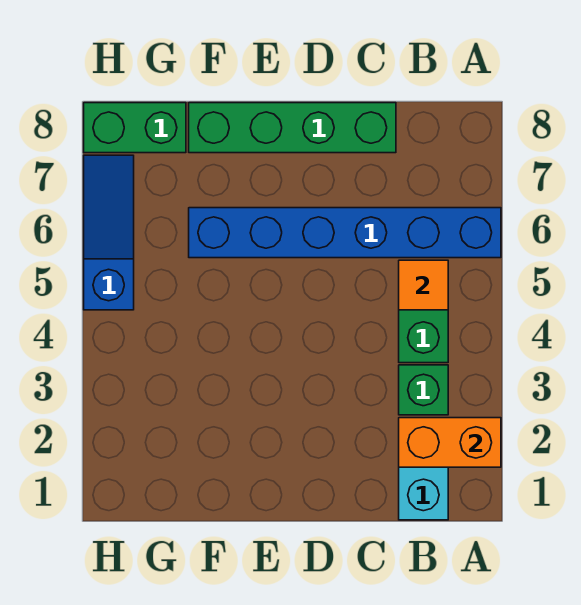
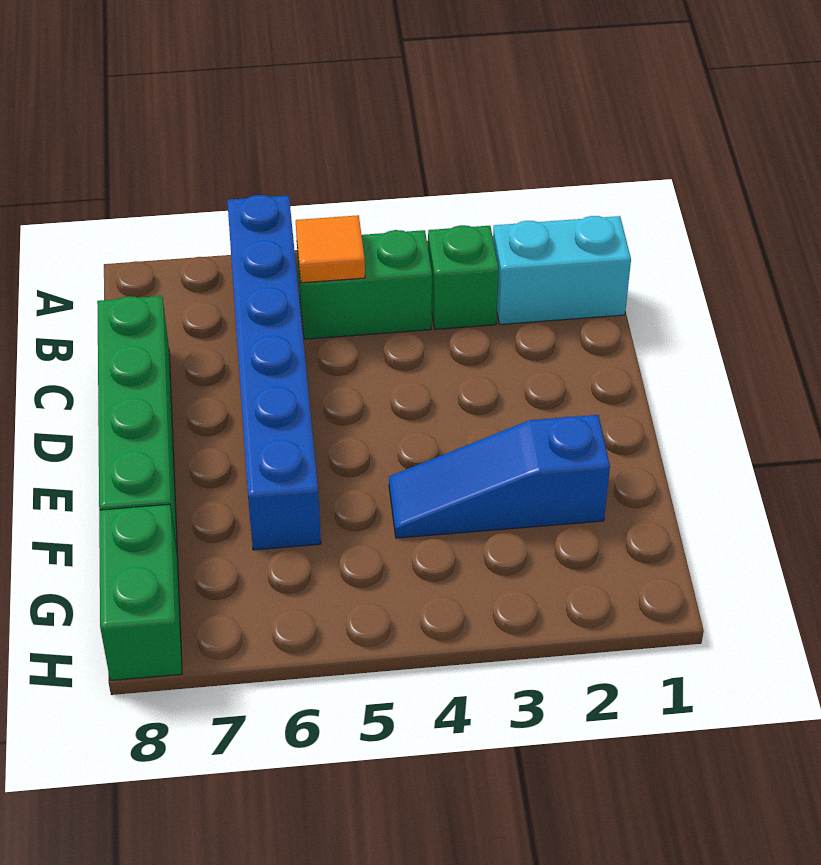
orange brick A2:B2 level 2 -> none
blue slope H5:H7 level 1 top 5 -> blue slope F2:F4 level 1 top 2

